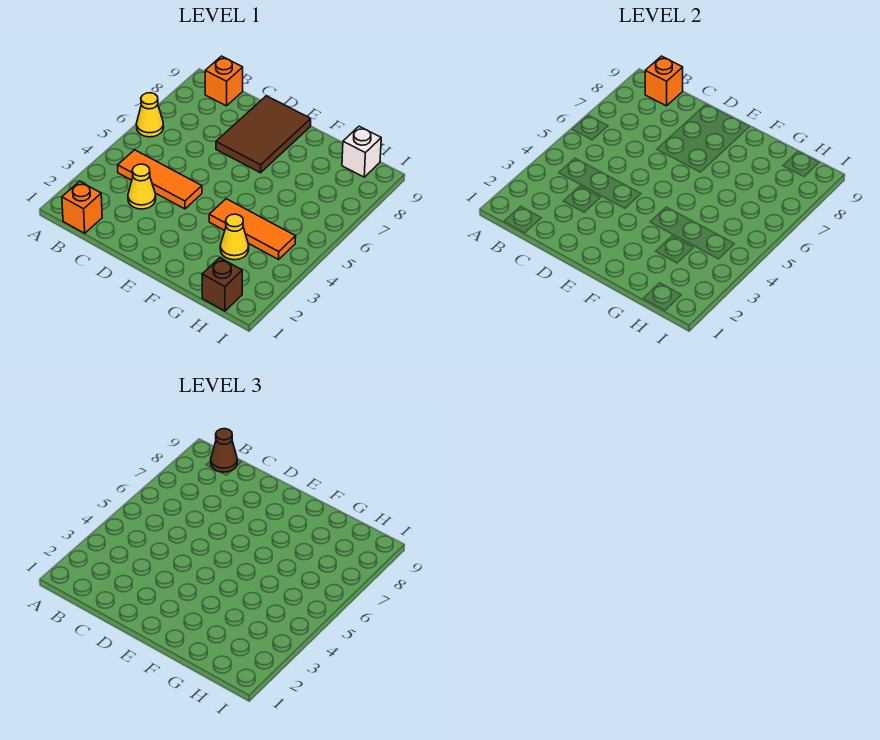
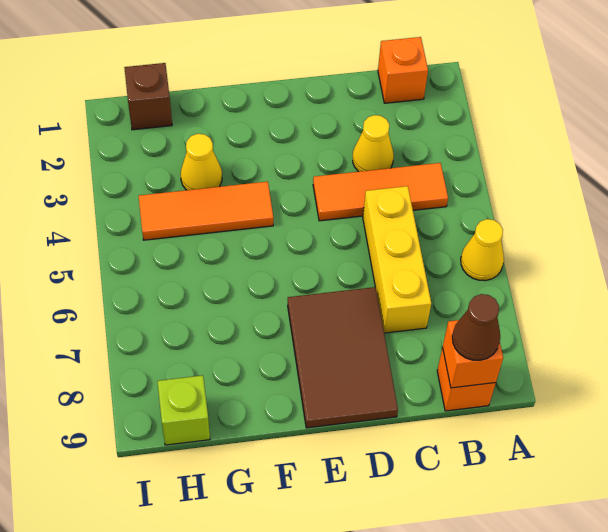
none -> yellow brick C5:C7 level 1
white brick H9 level 1 -> lime brick H9 level 1

